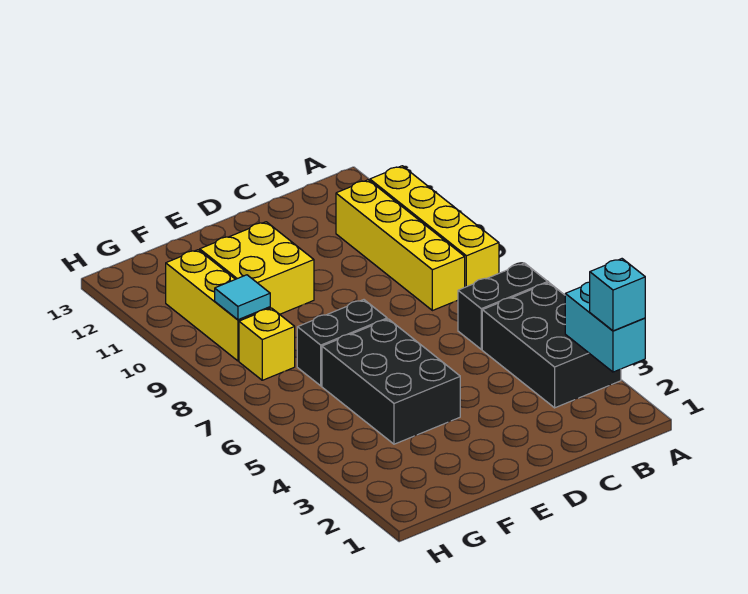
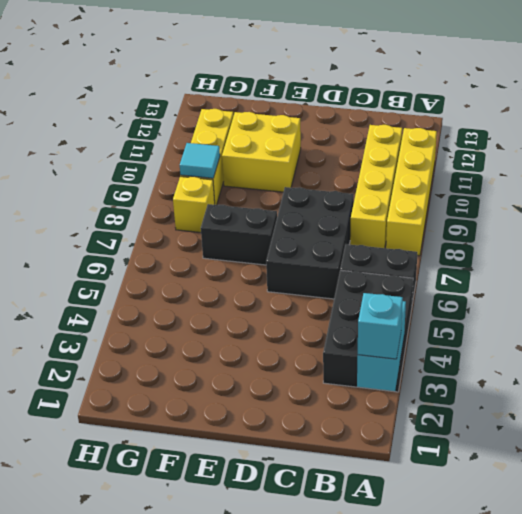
black brick E4:F6 level 1 -> black brick C6:D8 level 1

